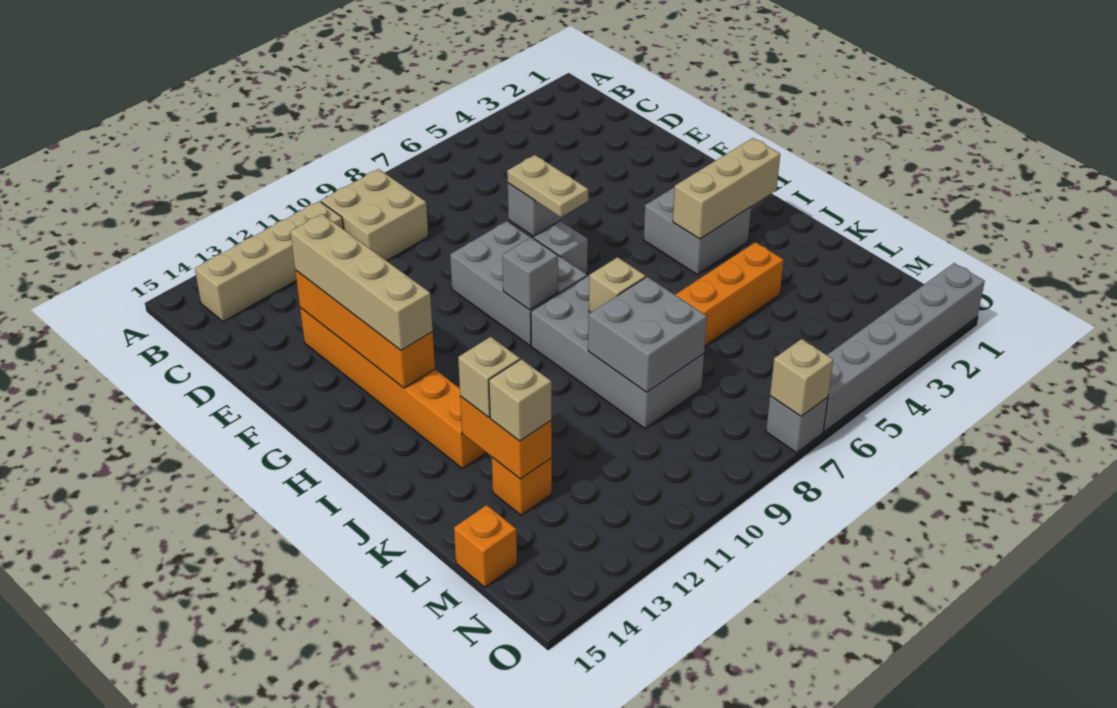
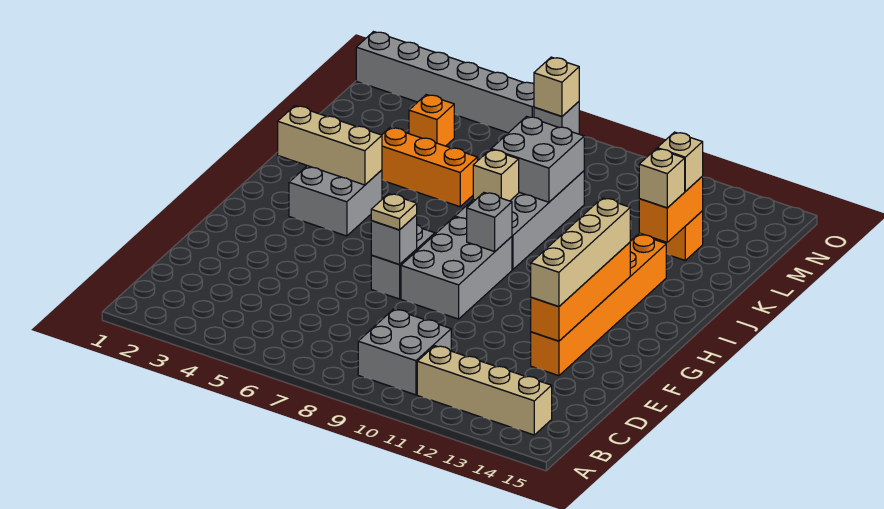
tan brick B9:C10 level 1 -> grey brick B9:C10 level 1
tan plate F7:G7 level 3 -> tan plate F7 level 3
orange brick M15 level 1 -> orange brick M4 level 1

